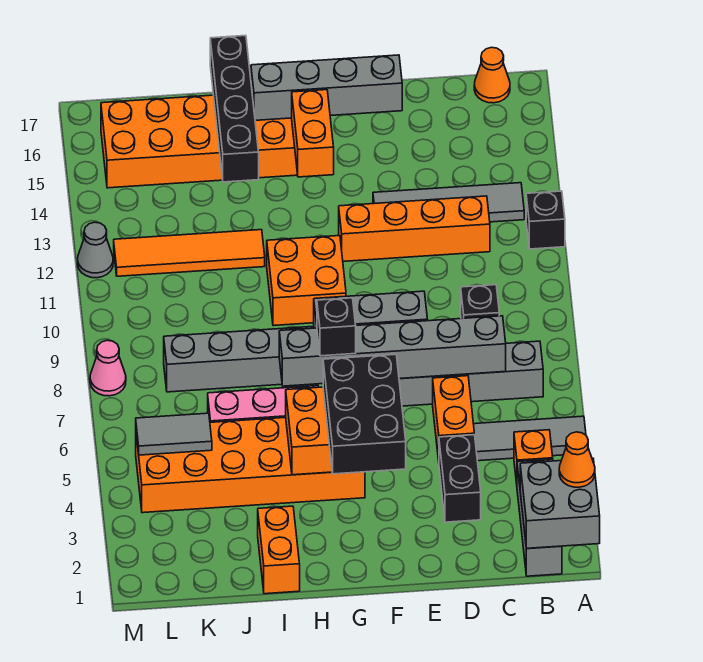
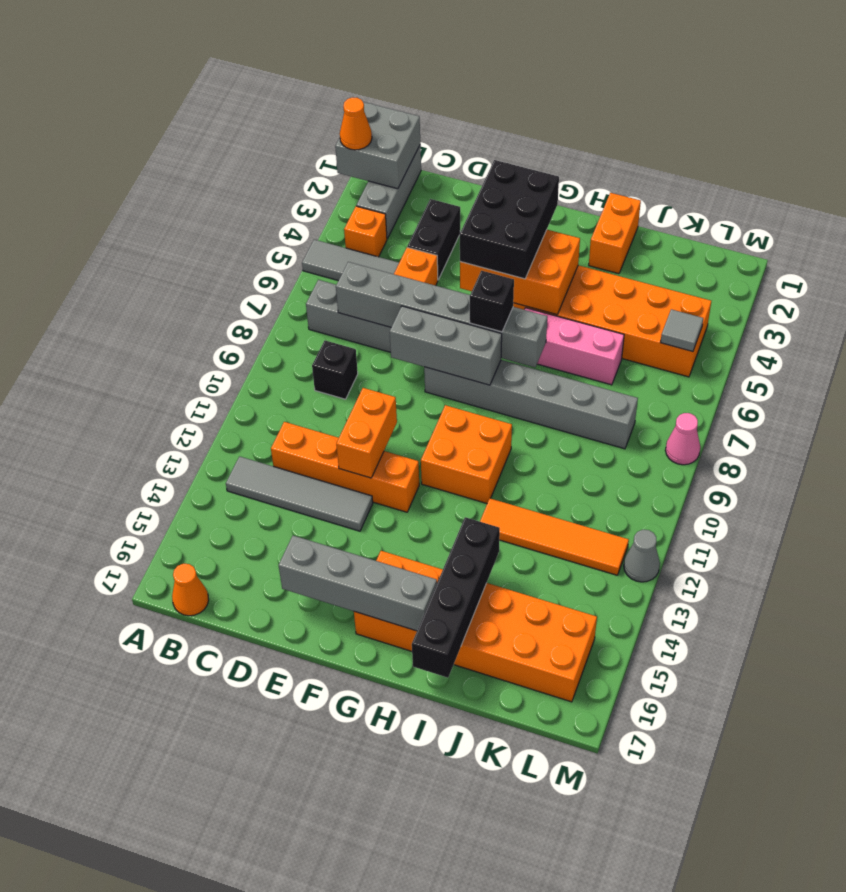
black brick A12 level 1 -> none
orange brick G14:G15 level 2 -> orange brick E11:E12 level 2
grey tile K5:L5 level 2 -> grey tile L5 level 2

